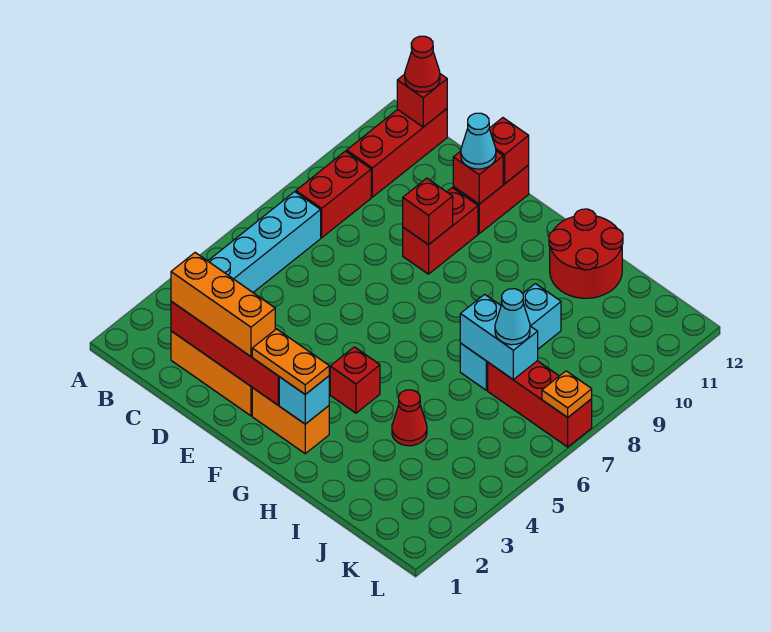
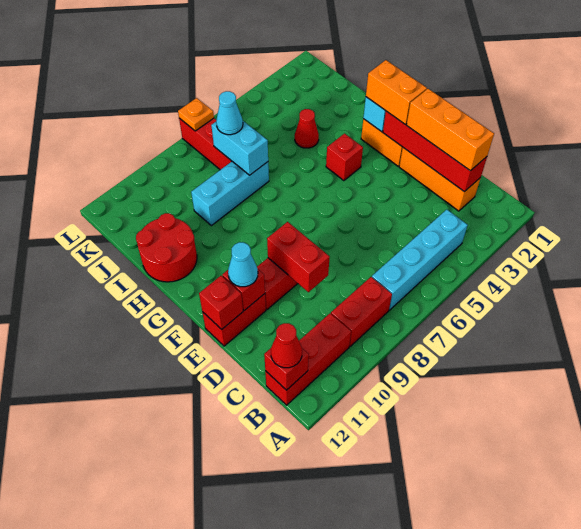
red brick E9 level 2 -> red brick D9:E9 level 2
orange plate F2:G2 level 3 -> orange brick F2:G2 level 3

